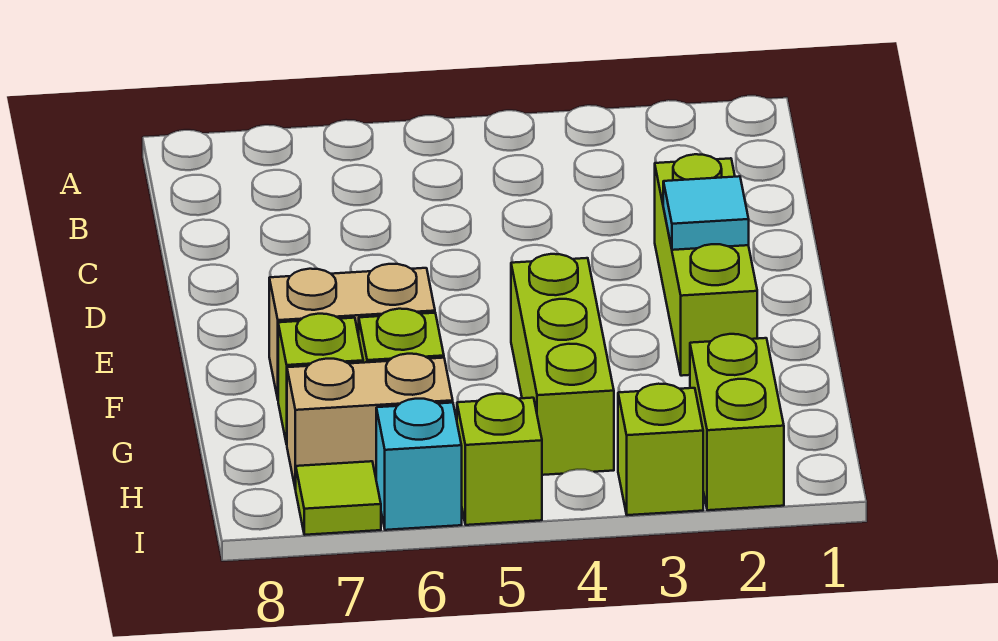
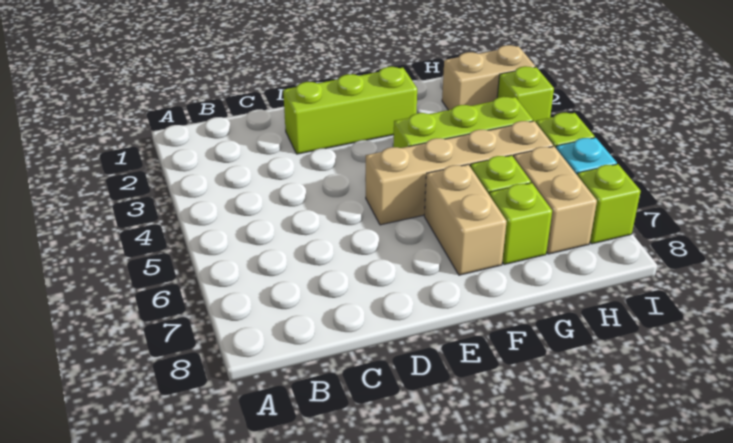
cyan tile E2 level 2 -> none
none -> tan brick E5:H5 level 1
lime brick H2:I2 level 1 -> tan brick H2:I2 level 1
lime tile I7 level 1 -> lime brick I7 level 1

